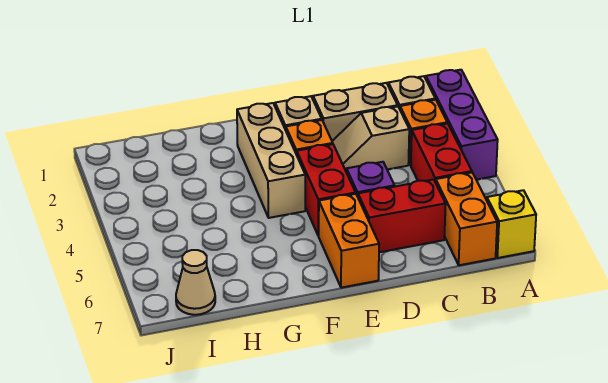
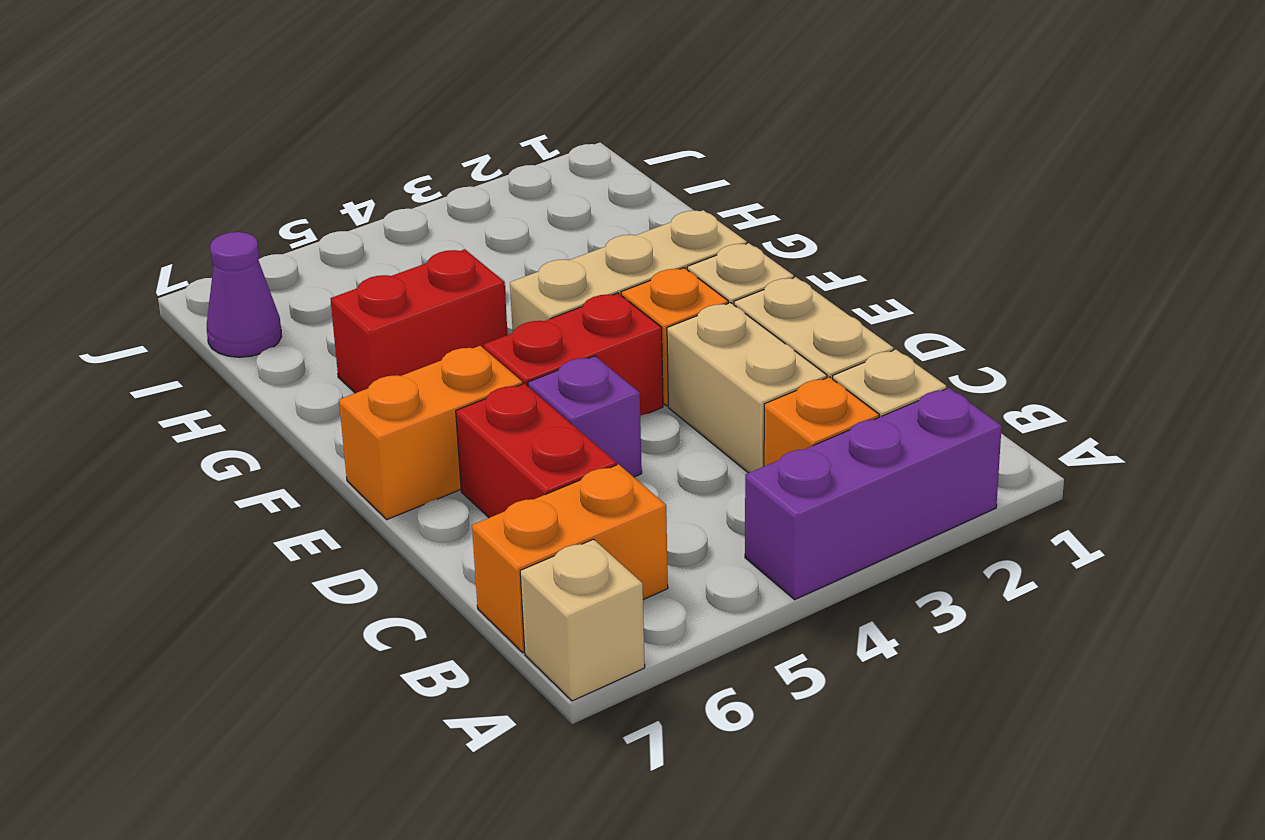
yellow brick A7 level 1 -> tan brick A7 level 1
red brick B4:B5 level 1 -> red brick G5:G6 level 1
tan slope C3:D3 level 1 top C -> tan brick C3:D3 level 1
tan cone I7 level 1 -> purple cone I7 level 1

